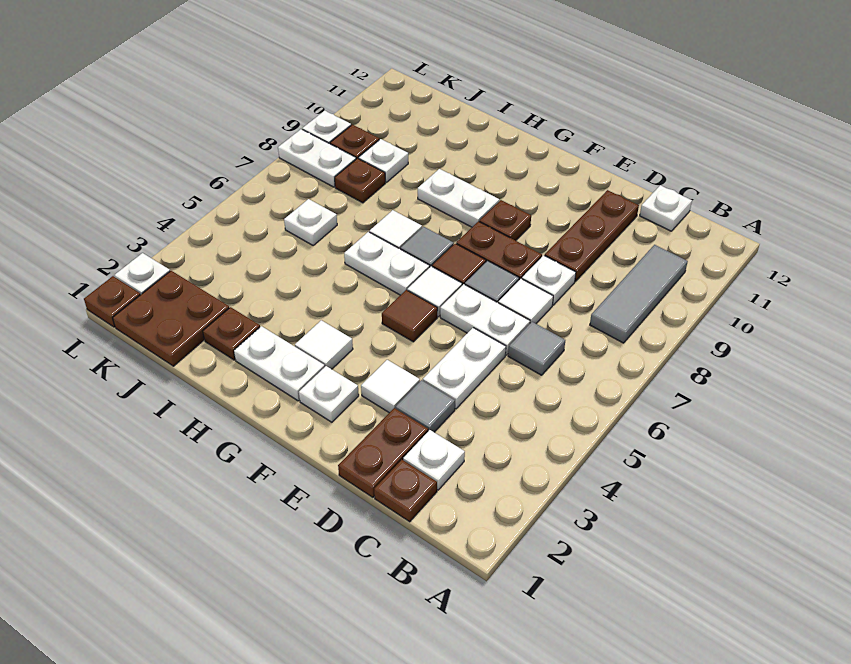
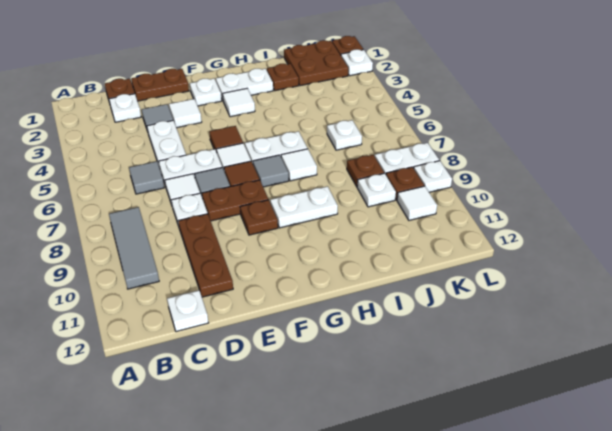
brown plate D1:D2 level 1 -> brown plate D1:E1 level 1
none -> white tile K10 level 1

